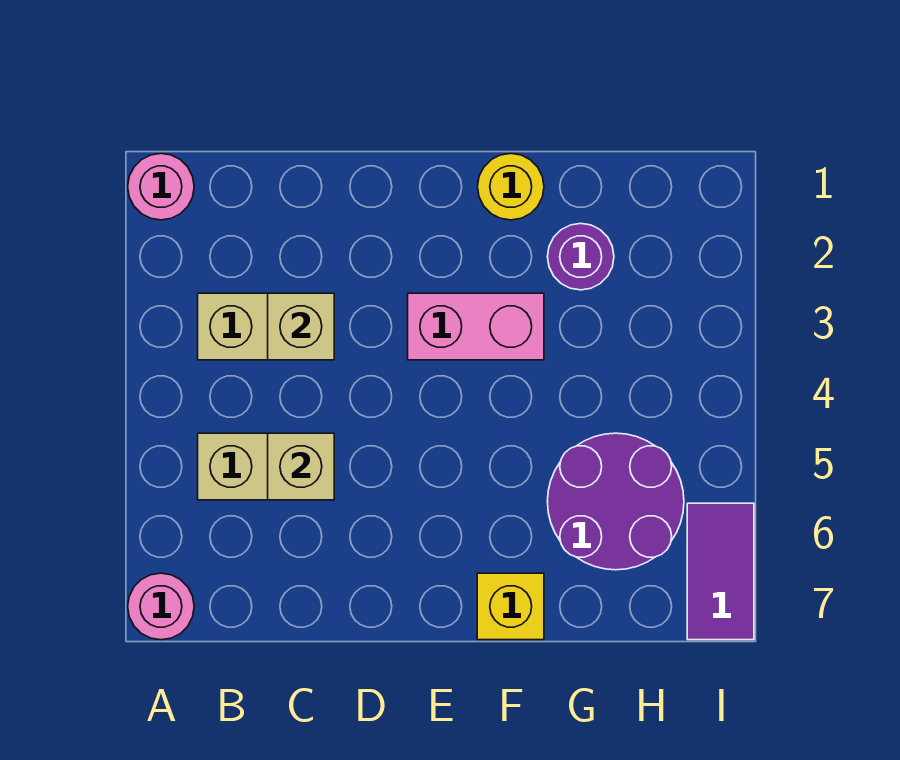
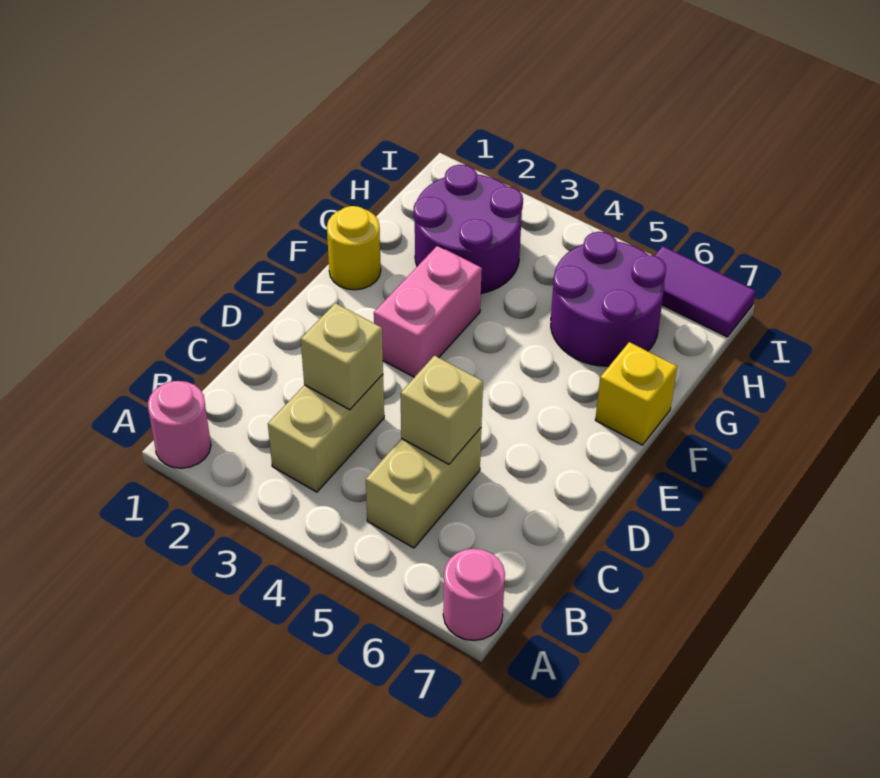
purple round brick G2 level 1 -> purple round brick G2:H3 level 1

